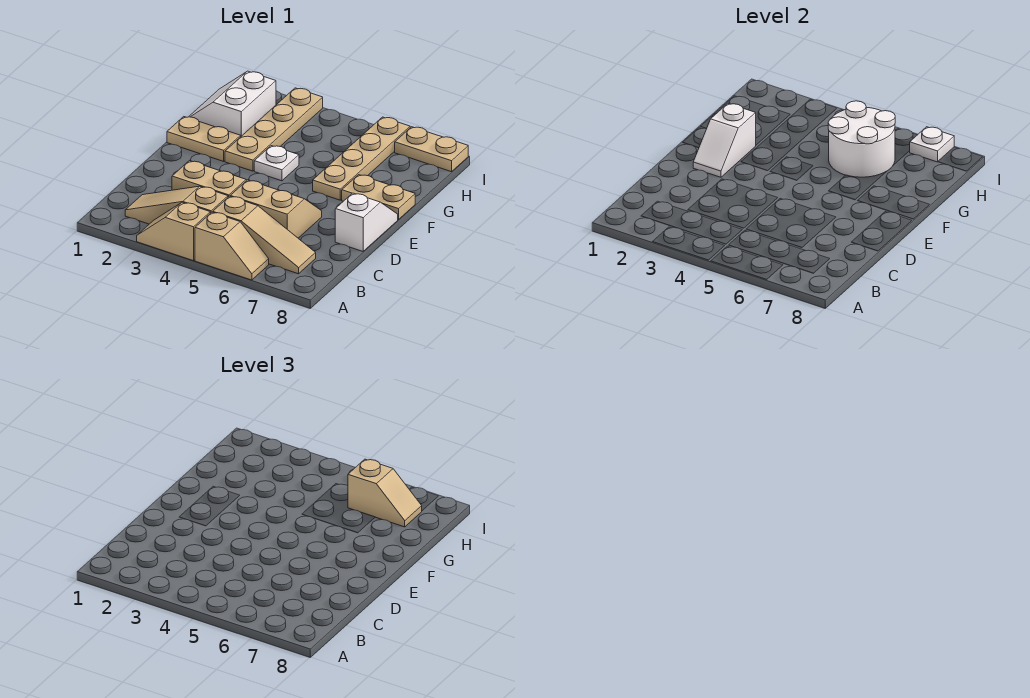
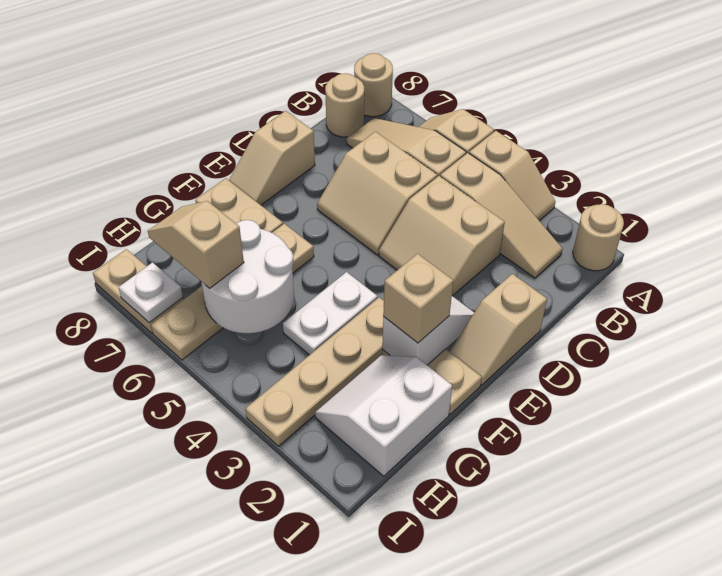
none -> tan round brick A1 level 1
none -> tan round brick A8 level 1
none -> tan round brick B8 level 1
none -> tan slope D1:E1 level 1 top D
white slope D8:E8 level 1 top D -> tan slope D8:E8 level 1 top D
none -> tan brick F2 level 3
white plate F4 level 1 -> white plate F4:G4 level 1
white slope G1:H2 level 1 top 2 -> white slope G1:H2 level 1 top 1

